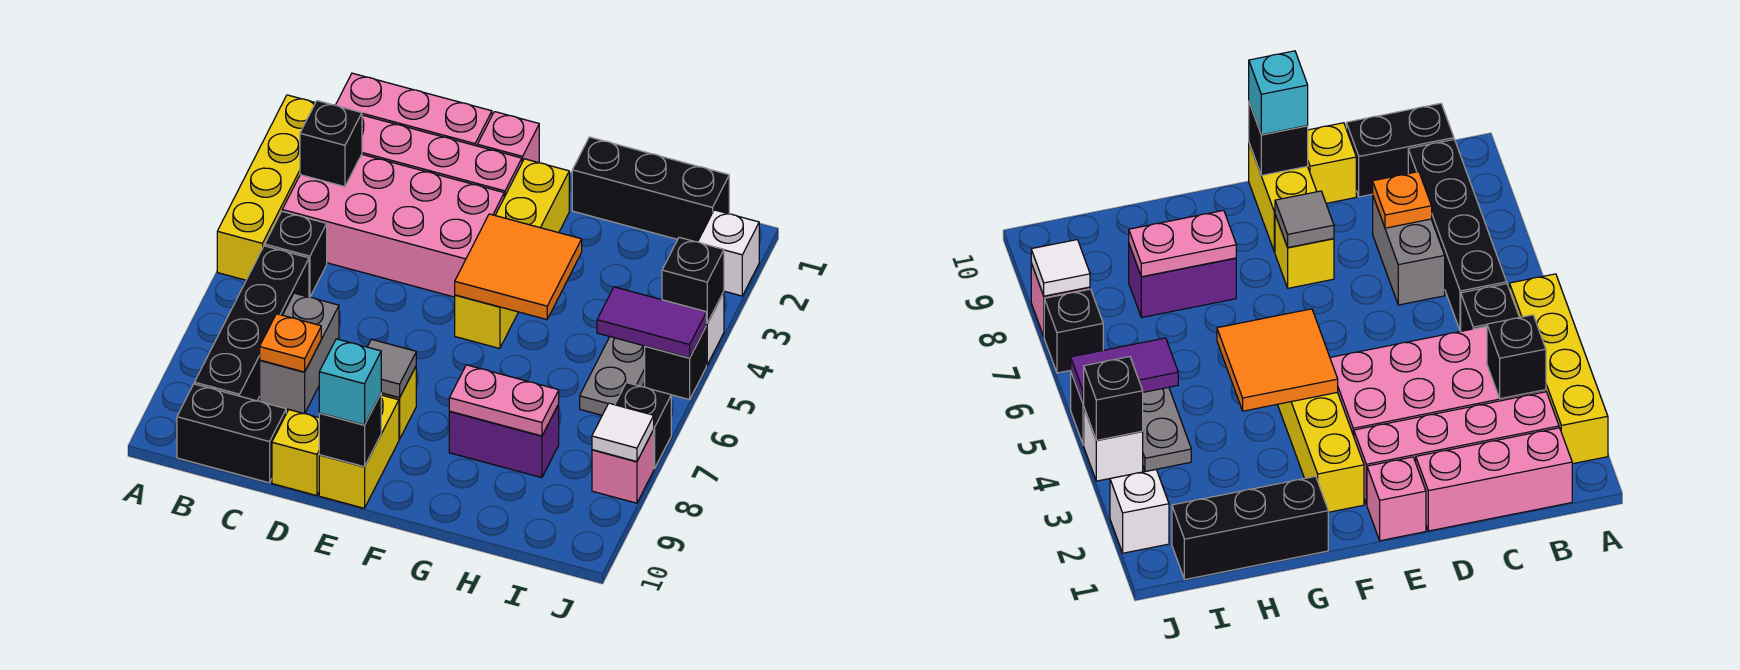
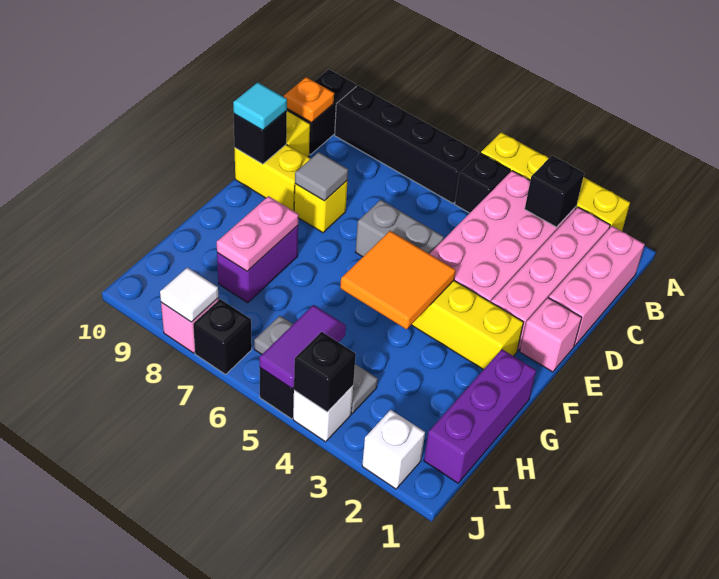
grey brick C7:C8 level 1 -> grey brick E5:E6 level 1
orange plate C8 level 2 -> orange plate C10 level 2
cyan brick E10 level 3 -> cyan tile E10 level 3
black brick G1:I1 level 1 -> purple brick G1:I1 level 1

